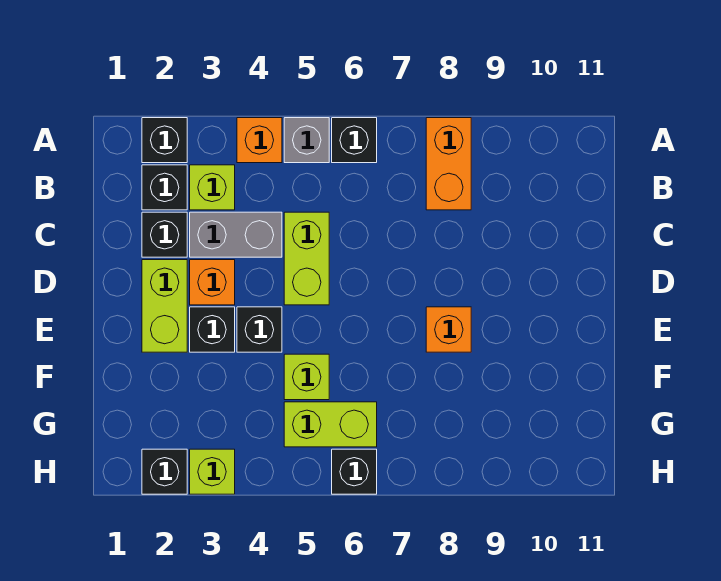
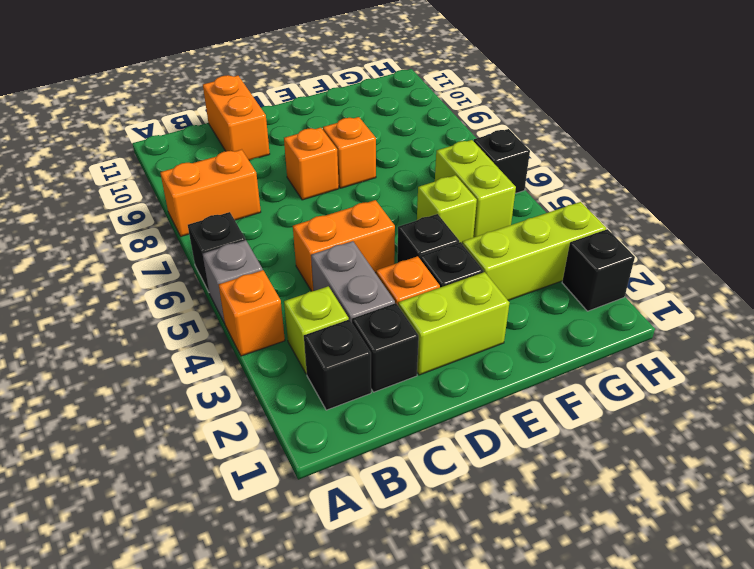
black brick A2 level 1 -> none
lime brick C5:D5 level 1 -> orange brick C5:D5 level 1
none -> orange brick C10:C11 level 1
none -> orange brick D8 level 1
lime brick H3 level 1 -> lime brick F3:H3 level 1

